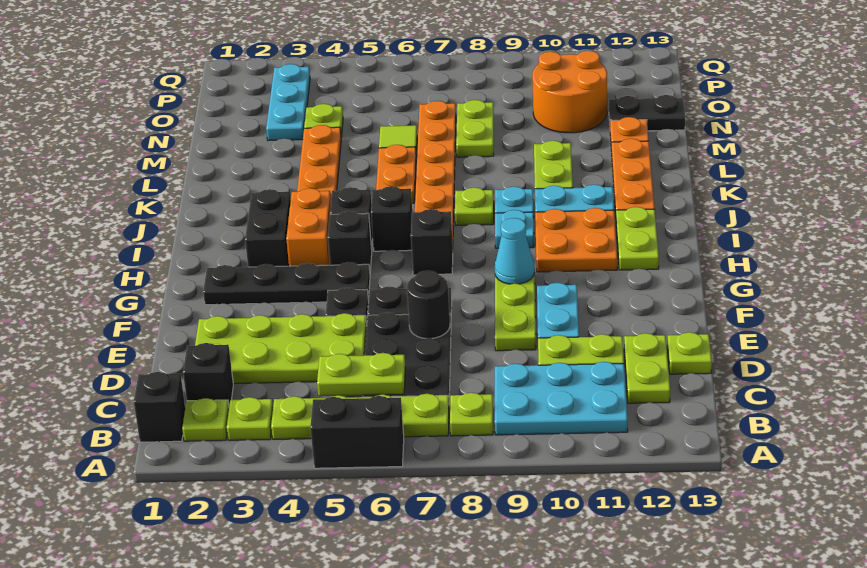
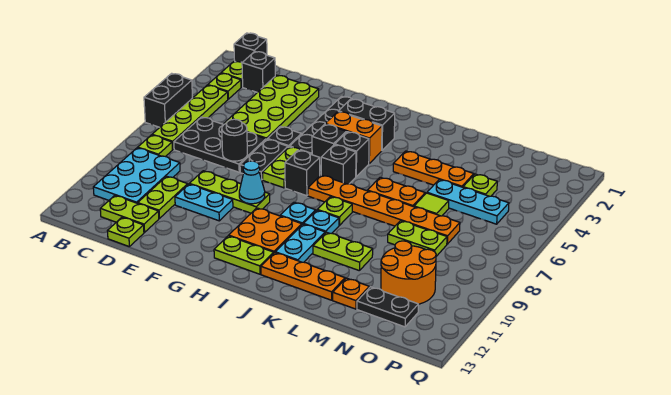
lime plate C5:C6 level 2 -> lime plate G6:G7 level 1
cyan plate N3:P3 level 1 -> cyan plate M5:O5 level 1
black plate N12:N13 level 1 -> black plate N12:O12 level 1

